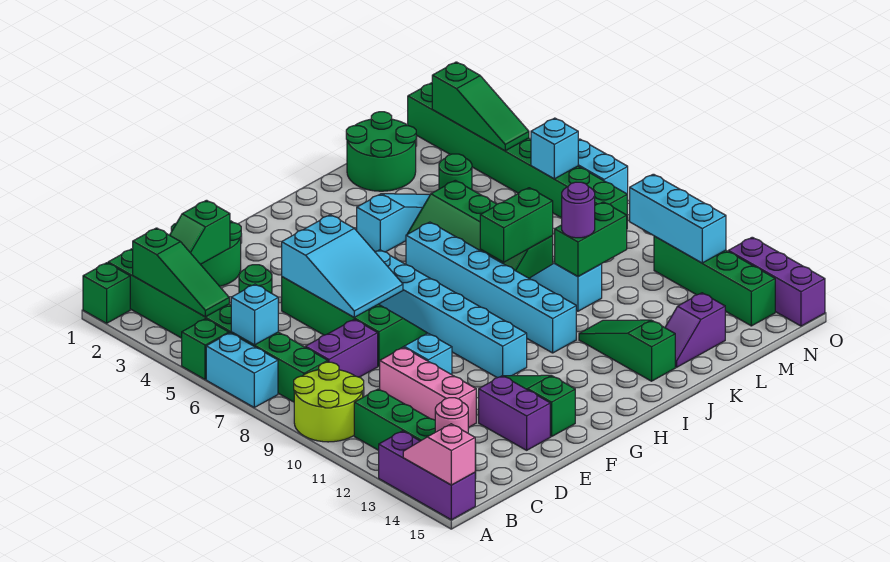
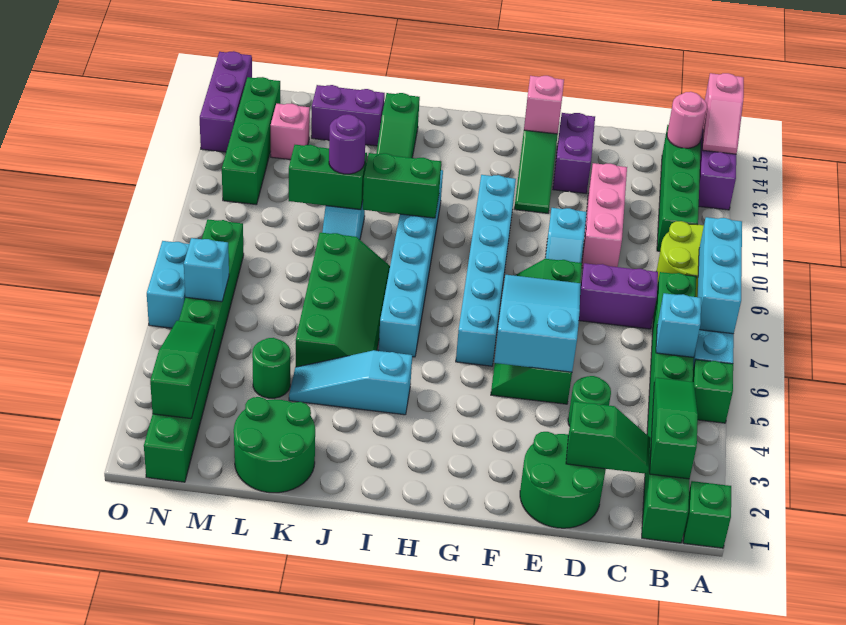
none -> pink brick F14 level 2
green brick J8:K8 level 2 -> green brick I10:J10 level 2
purple slope K14:L14 level 1 top L -> purple brick K14:L14 level 1
none -> pink brick M13 level 1
cyan brick N10:N12 level 2 -> cyan brick A7:A9 level 2

